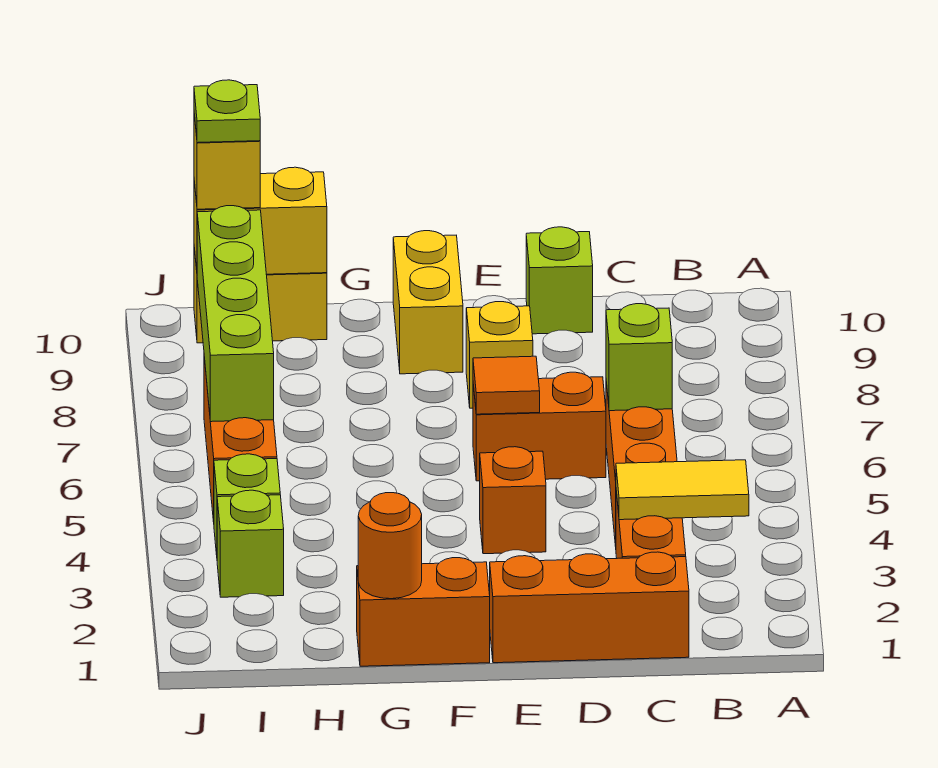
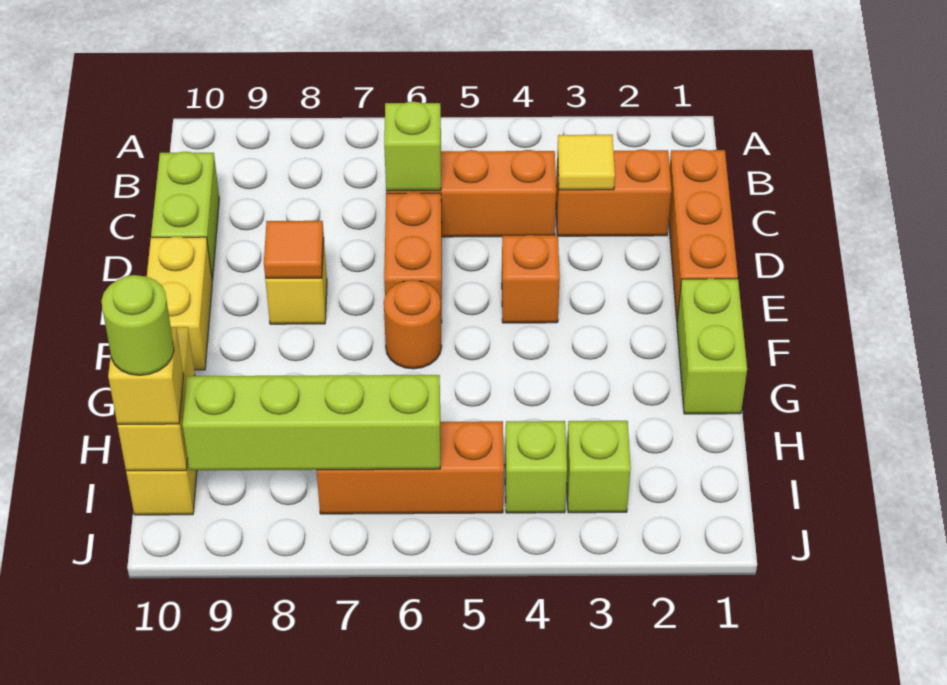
yellow tile B3:C3 level 2 -> yellow tile C3 level 2
lime brick D10 level 1 -> lime brick C10:D10 level 1
orange tile E6 level 2 -> orange tile E8 level 2
orange brick F1:G1 level 1 -> lime brick F1:G1 level 1
yellow brick F9:F10 level 1 -> yellow brick E10:F10 level 1
orange round brick G1 level 2 -> orange round brick F6 level 1
lime plate I10 level 4 -> lime round brick I10 level 4

